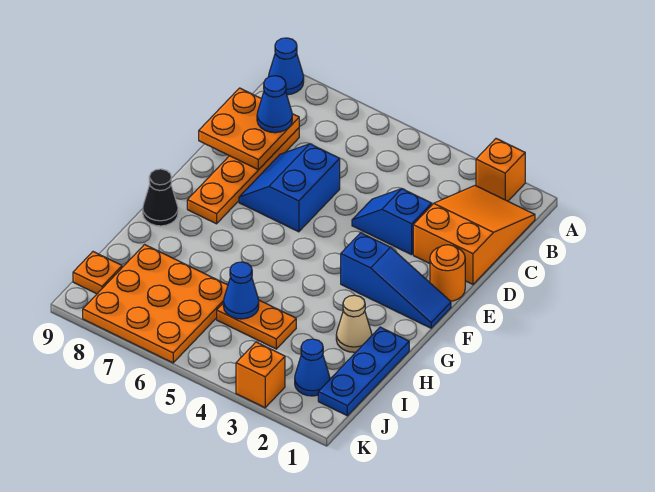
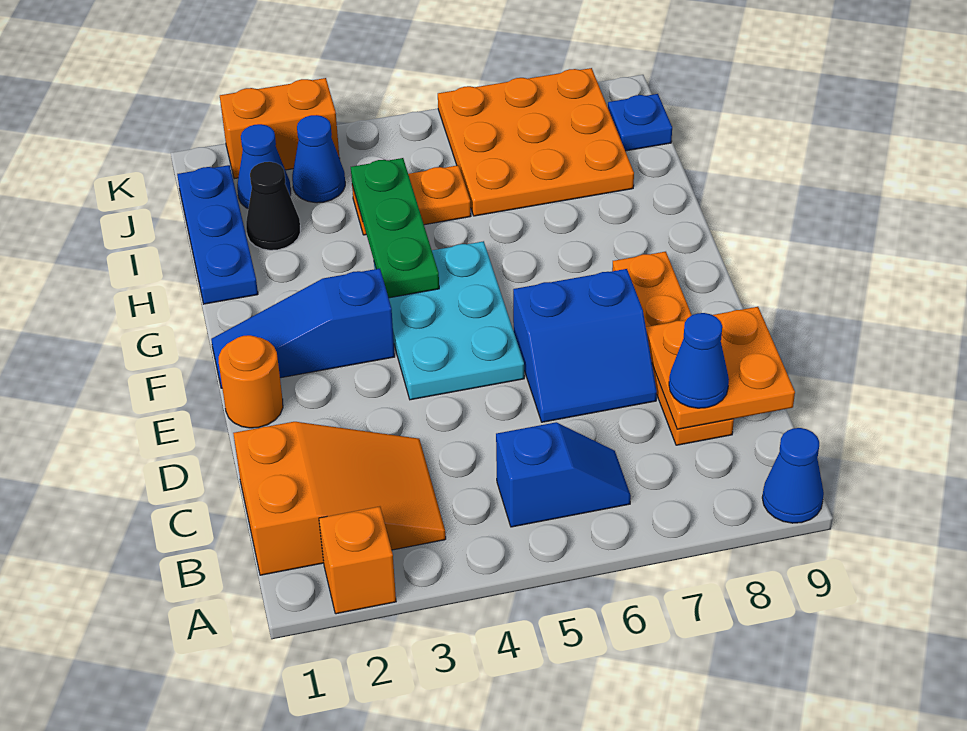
orange slope B1:D2 level 1 top D -> orange slope B1:C3 level 1 top 1
blue slope D3:D4 level 1 top 3 -> blue slope B5:B6 level 1 top 5
blue slope D6:E7 level 1 top 6 -> blue slope D6:E7 level 1 top E
none -> cyan plate E4:G5 level 1
none -> green plate G4:I4 level 2
black cone G9 level 1 -> black cone I2 level 1
tan cone H2 level 1 -> none
blue cone I5 level 2 -> blue cone J3 level 1
orange plate J9 level 1 -> blue plate J9 level 1
orange brick K3 level 1 -> orange brick K2:K3 level 1

